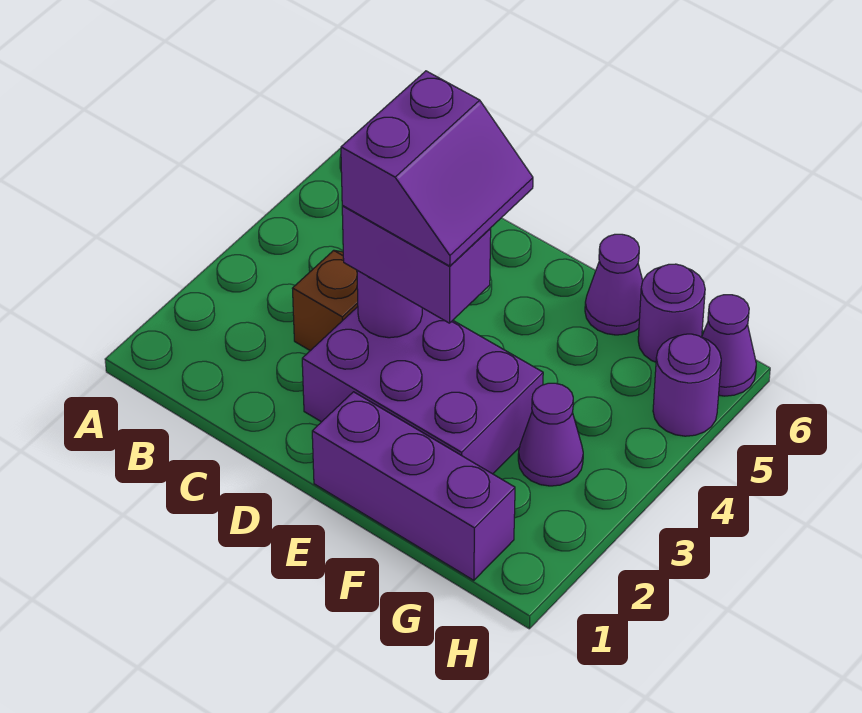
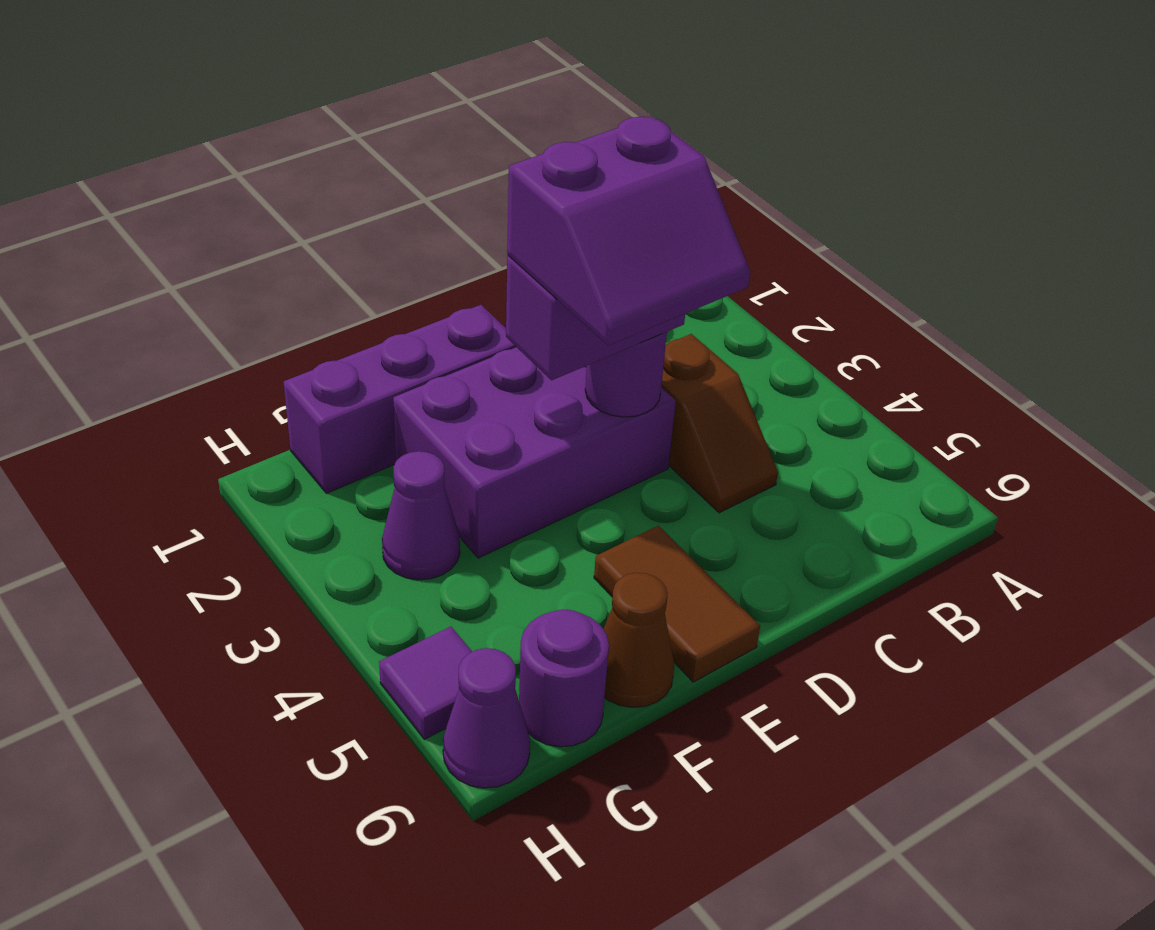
purple slope D3:E4 level 4 top D -> purple slope D3:E4 level 4 top 3
none -> brown tile E5:E6 level 1
purple cone F6 level 1 -> brown cone F6 level 1
purple round brick H5 level 1 -> purple tile H5 level 1

